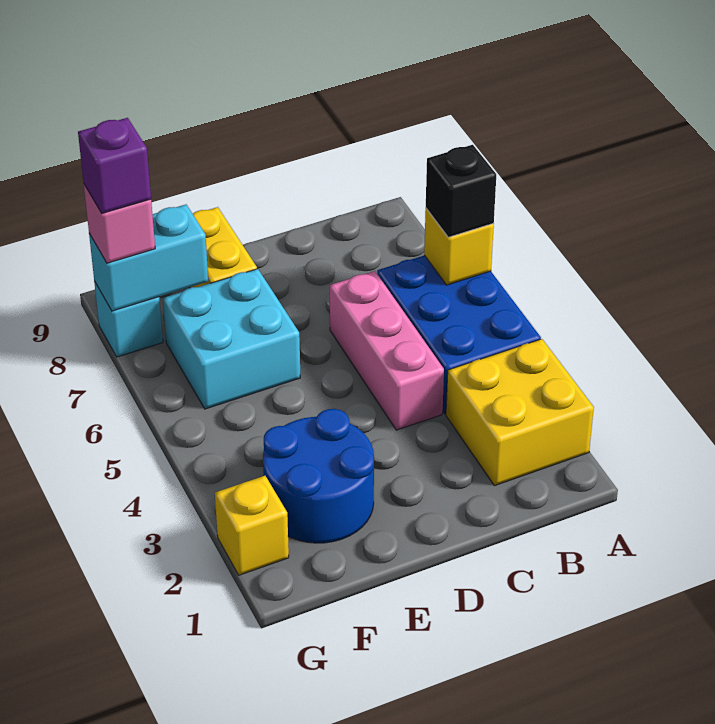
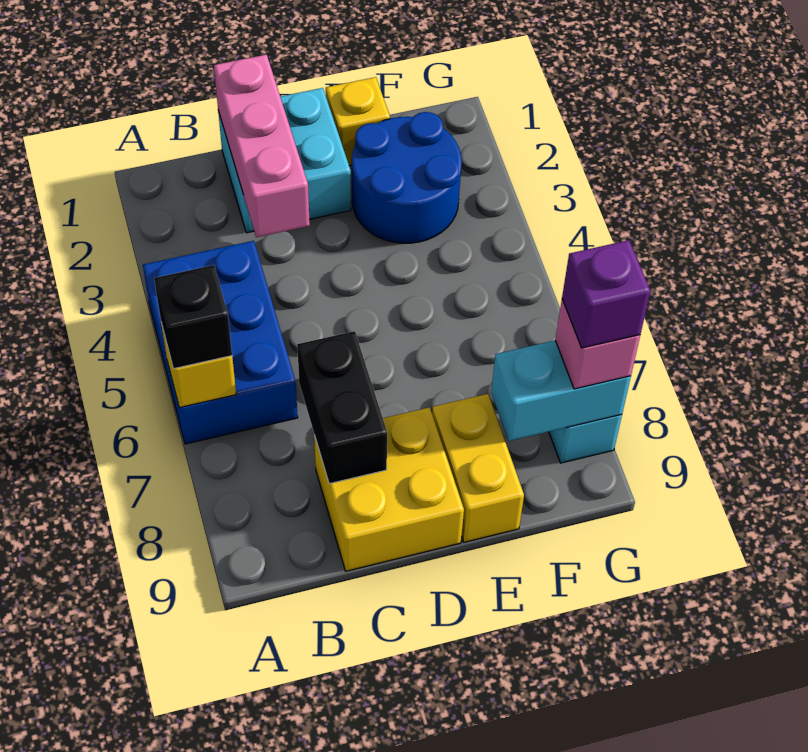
yellow brick A2:B3 level 1 -> yellow brick C8:D9 level 1
pink brick C4:C6 level 1 -> pink brick C1:C3 level 2
none -> black brick C7:C8 level 2
cyan brick E6:F7 level 1 -> cyan brick C1:D2 level 1
yellow brick G2 level 1 -> yellow brick E1 level 1

